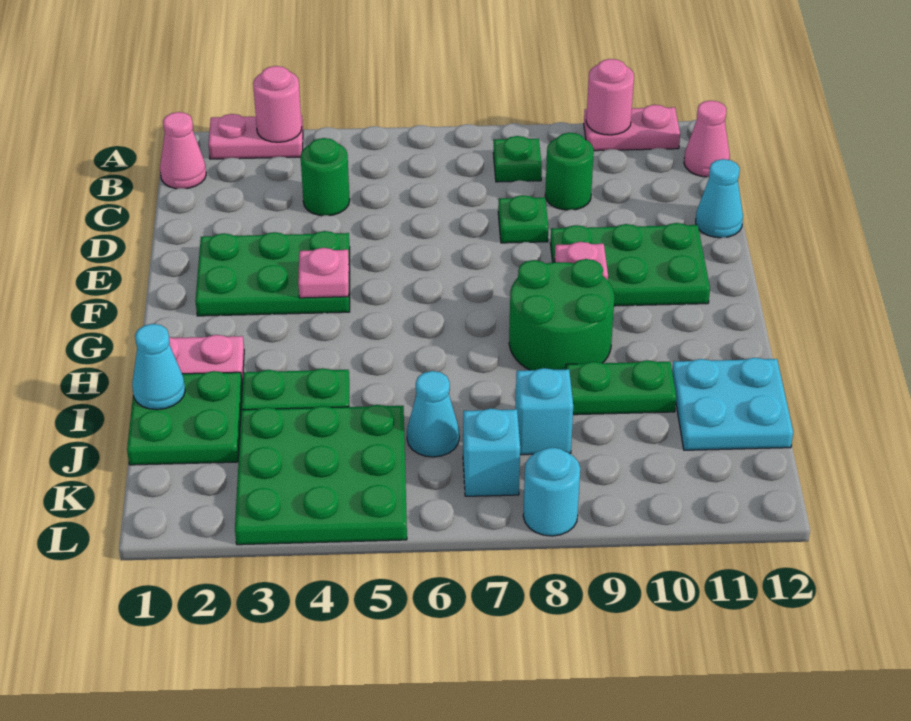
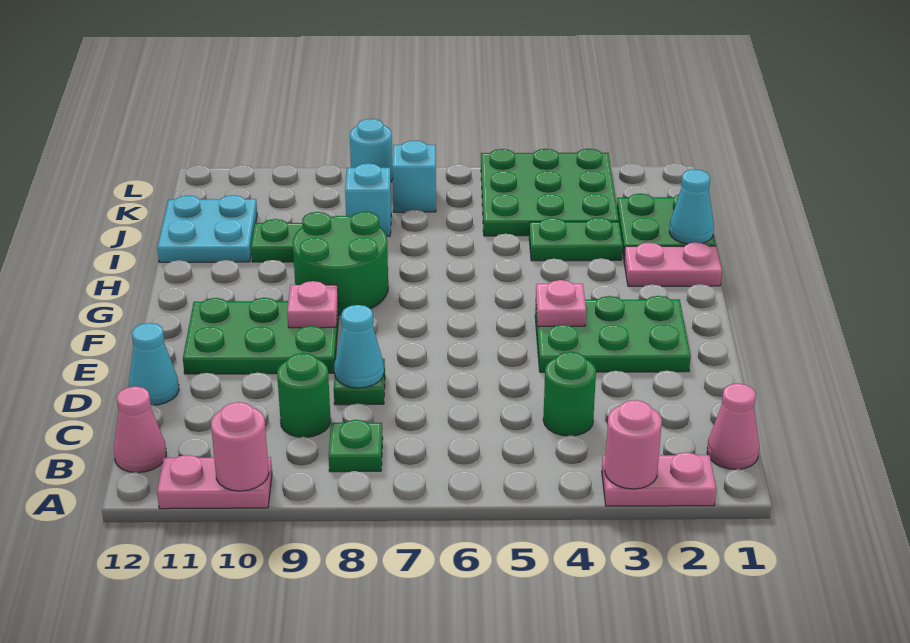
cyan cone J6 level 1 -> cyan cone D8 level 2

